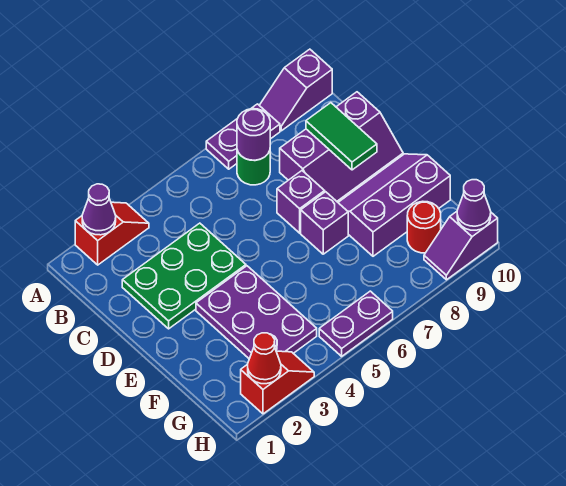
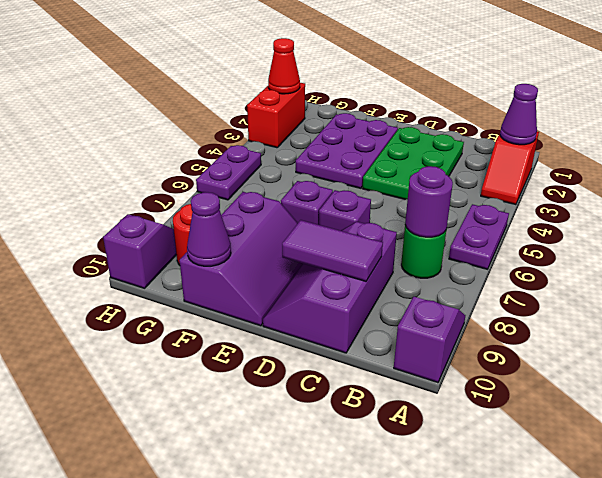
purple plate A7:A8 level 1 -> purple plate A5:A6 level 1
green tile C9:D9 level 2 -> purple tile C9:D9 level 2
purple plate E3:G4 level 1 -> purple plate E2:F4 level 1
red slope H2:H3 level 1 top 2 -> red brick H2:H3 level 1
purple cone H10 level 2 -> purple cone F10 level 2

